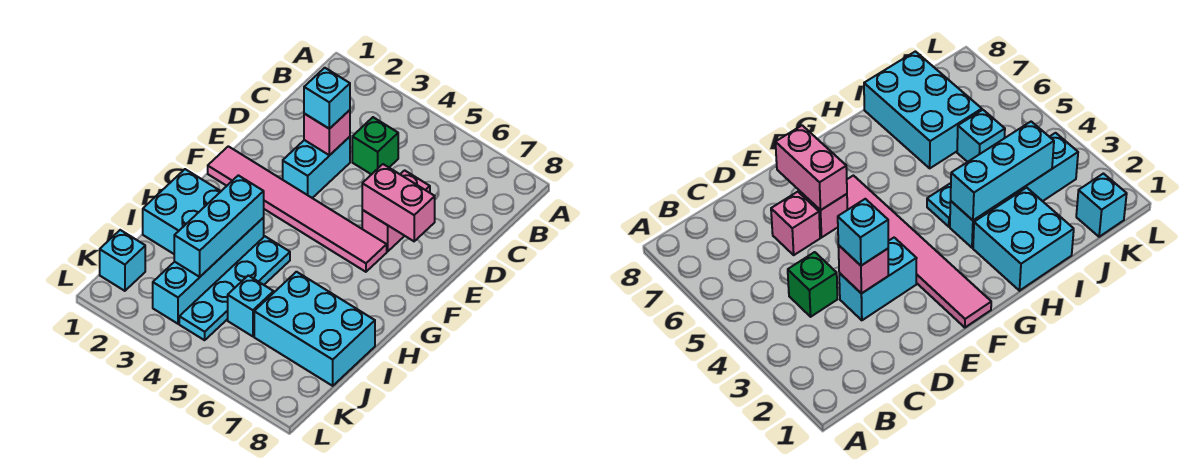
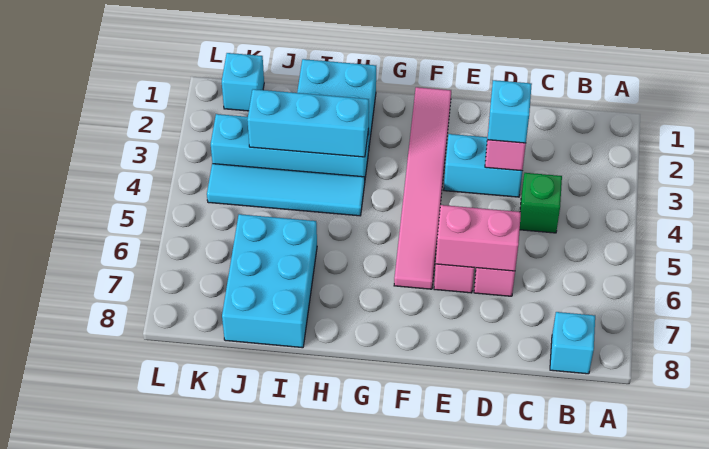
pink brick E6:E7 level 2 -> pink brick D6:E6 level 2
cyan plate H4:K4 level 1 -> cyan tile H4:K4 level 1
cyan brick J5 level 1 -> cyan brick B8 level 1

